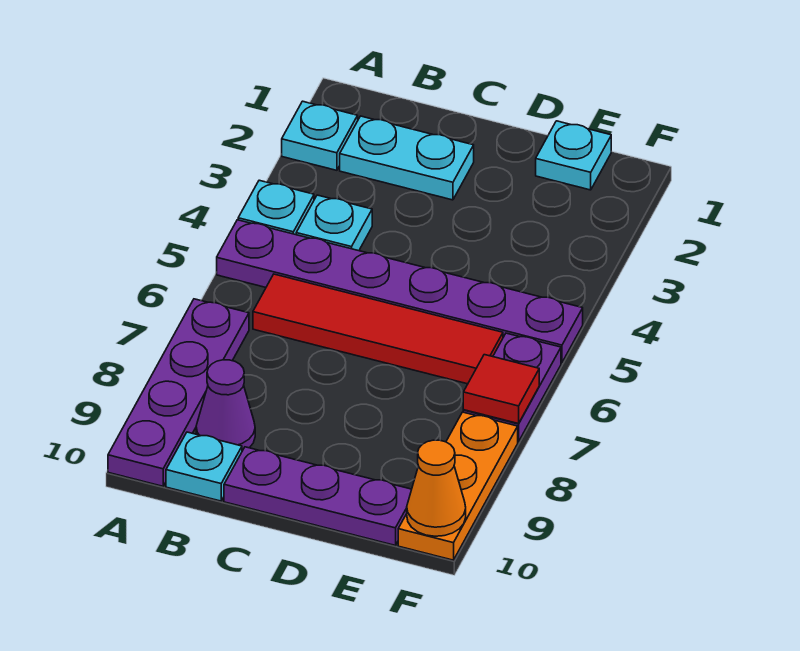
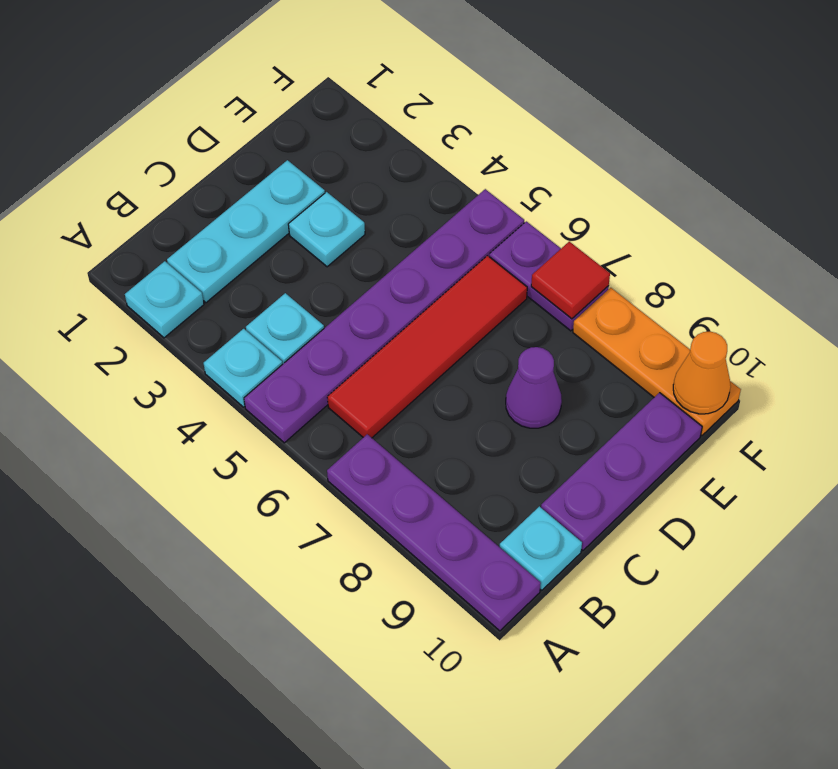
cyan plate B2:C2 level 1 -> cyan plate B2:D2 level 1
purple cone B9 level 1 -> purple cone D8 level 1
cyan plate E1 level 1 -> cyan plate D3 level 1

